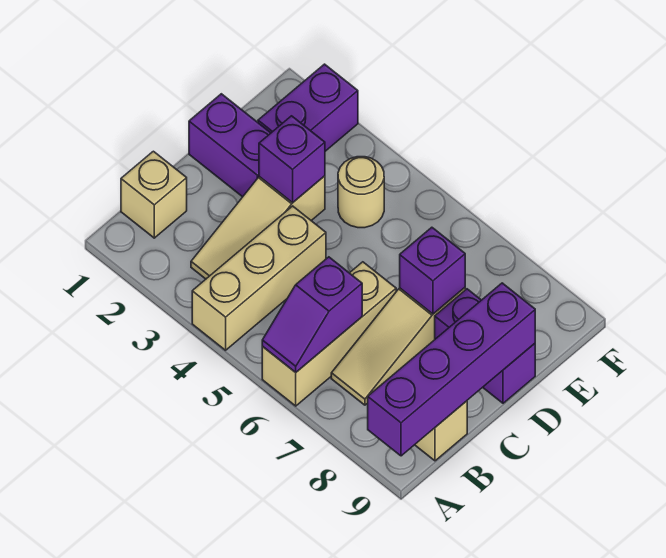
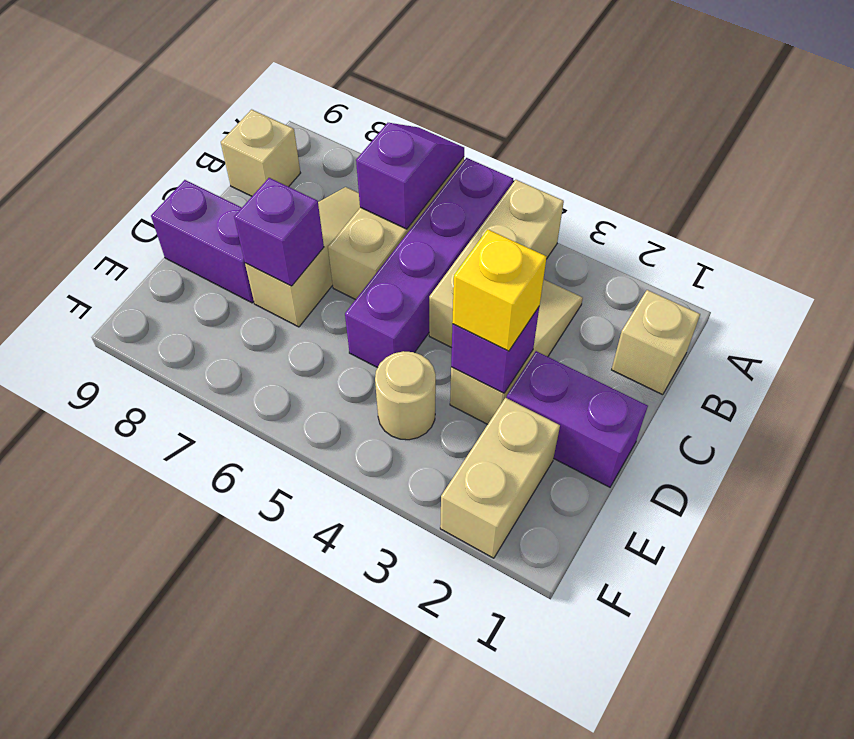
purple brick A9:D9 level 2 -> purple brick A5:D5 level 1
none -> yellow brick D3 level 3
purple brick E2:F2 level 1 -> tan brick E2:F2 level 1

